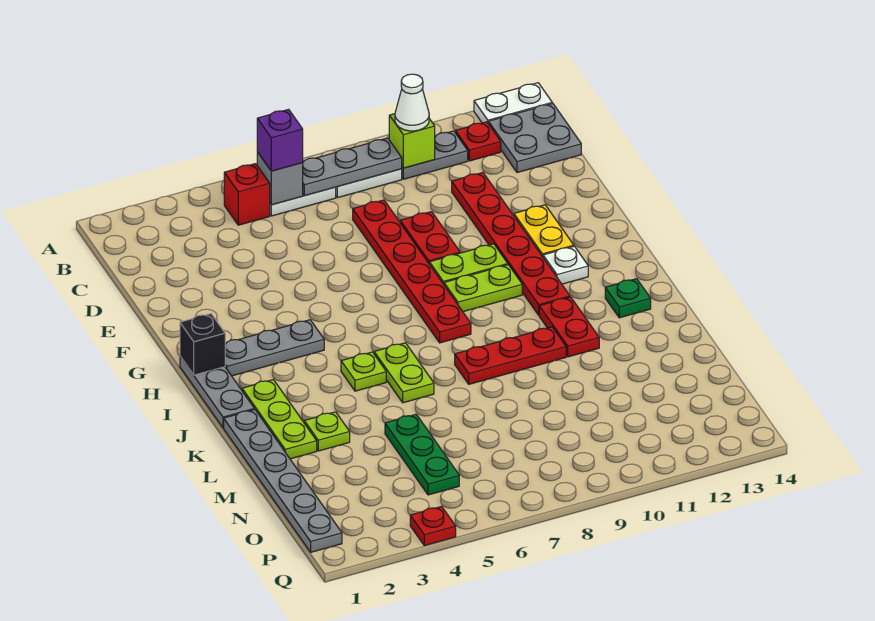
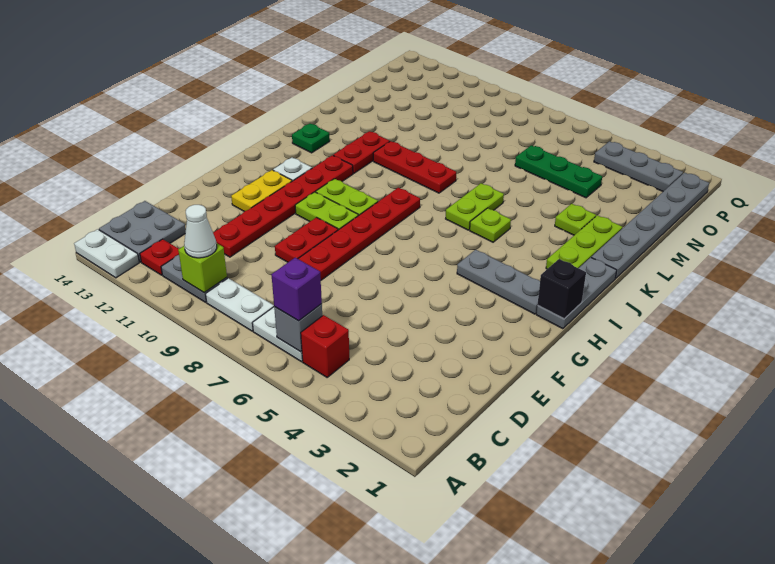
grey plate B7:B9 level 2 -> grey plate P2:P4 level 1
green plate M5:O5 level 1 -> green plate N4:N6 level 1
red plate Q4 level 1 -> none

